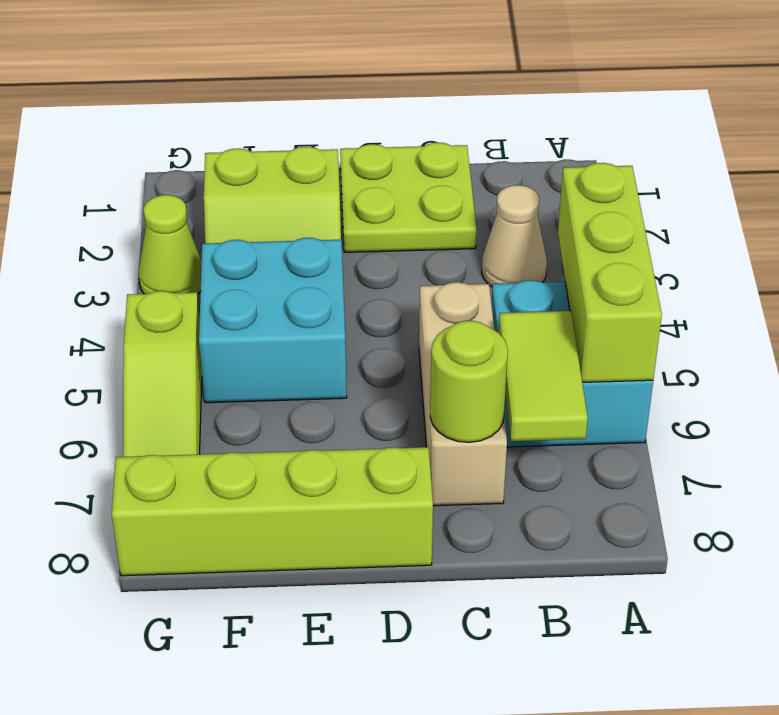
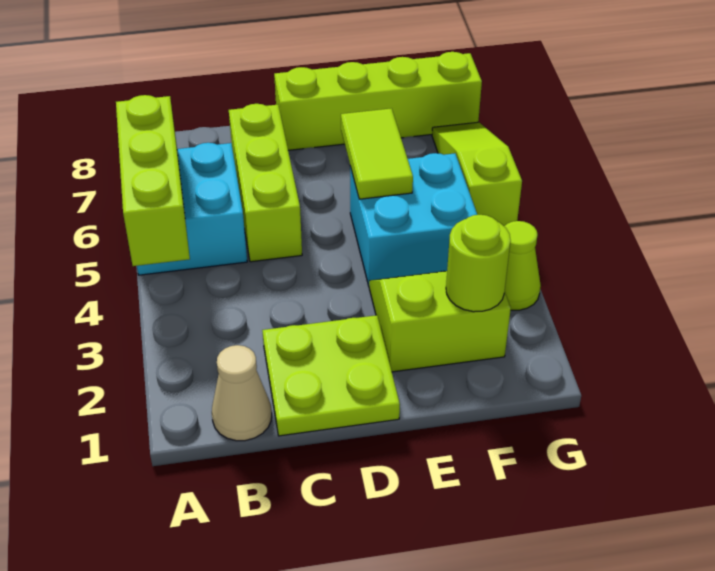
tan cone B3 level 1 -> tan cone B1 level 1
lime tile B6:B7 level 2 -> lime tile E5:E6 level 2
tan brick C5:C7 level 1 -> lime brick C5:C7 level 1
lime round brick C7 level 2 -> lime round brick F2 level 2

